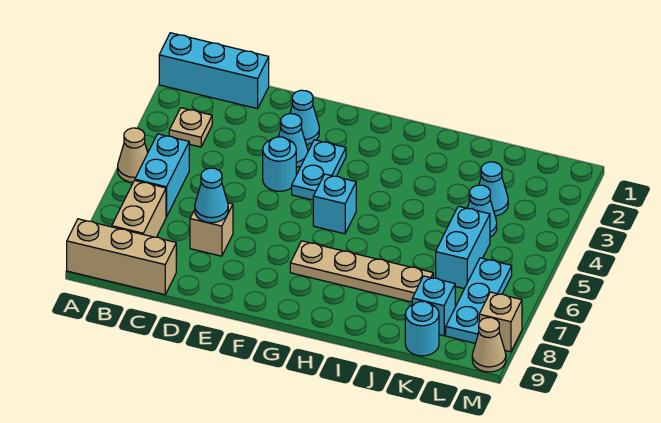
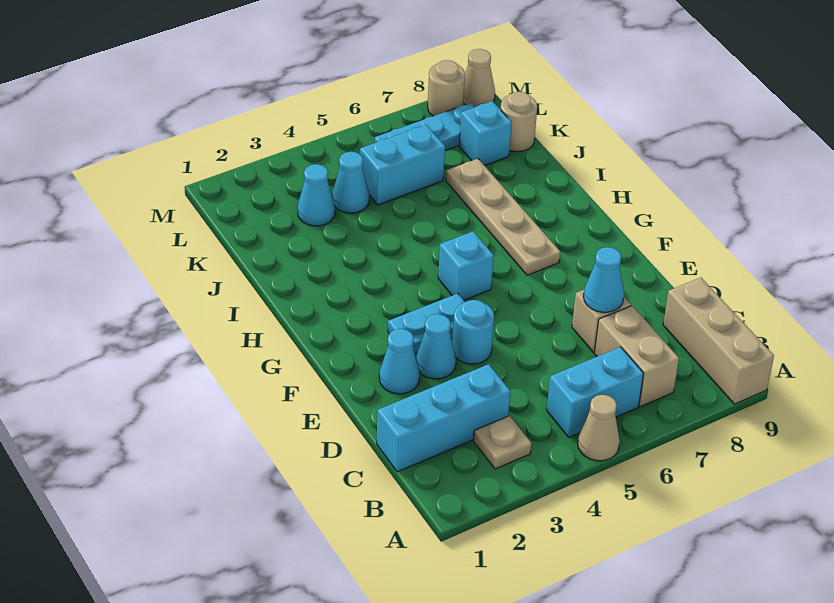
cyan brick A1:C1 level 1 -> cyan brick C1:C3 level 1
tan brick B7:B8 level 1 -> tan brick B7:C7 level 1
cyan round brick K9 level 1 -> tan round brick K9 level 1
tan brick M8 level 1 -> tan round brick M8 level 1

